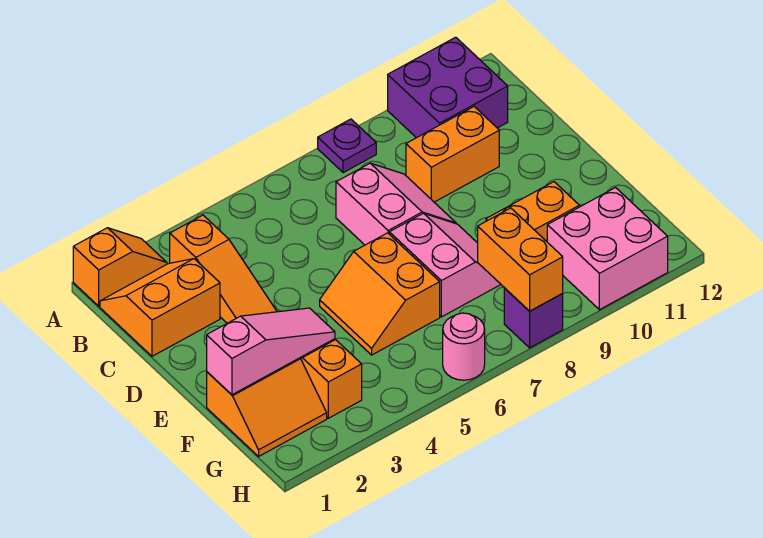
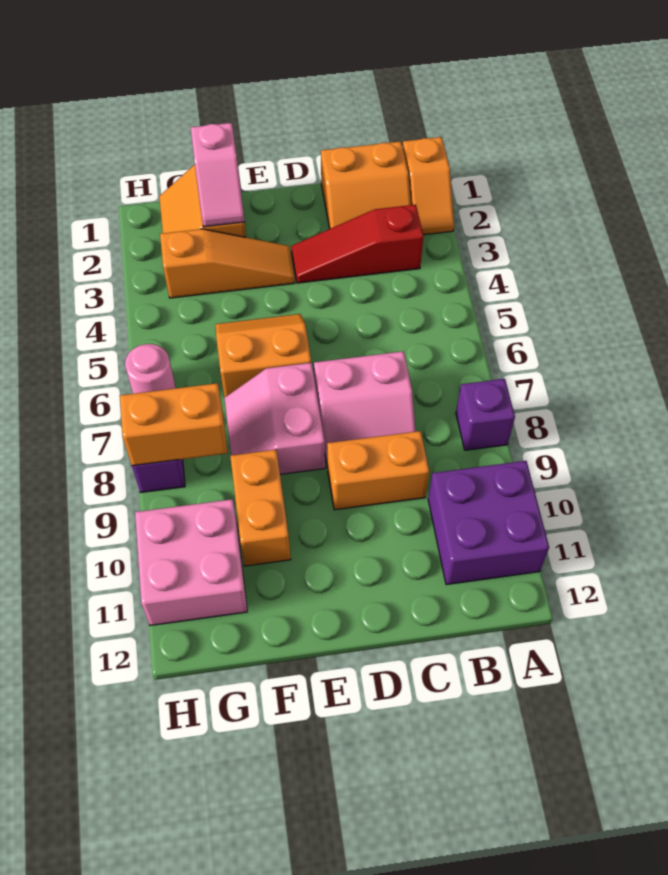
purple plate A8 level 1 -> purple brick A8 level 1
orange slope B1:C2 level 1 top C -> orange slope B1:C2 level 1 top 1
orange slope B3:D3 level 1 top B -> red slope B3:D3 level 1 top B
orange brick C9:C10 level 1 -> orange brick C9:D9 level 1
pink slope E7:F8 level 1 top 7 -> pink slope E7:F8 level 1 top E
pink slope F1:F3 level 2 top 1 -> pink slope F1:F2 level 2 top 1

